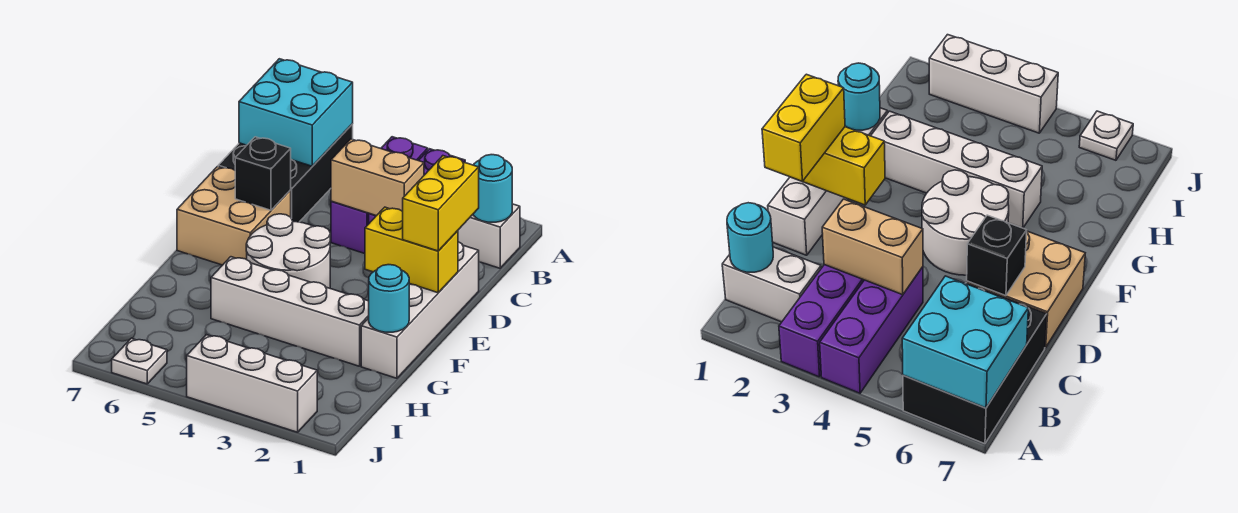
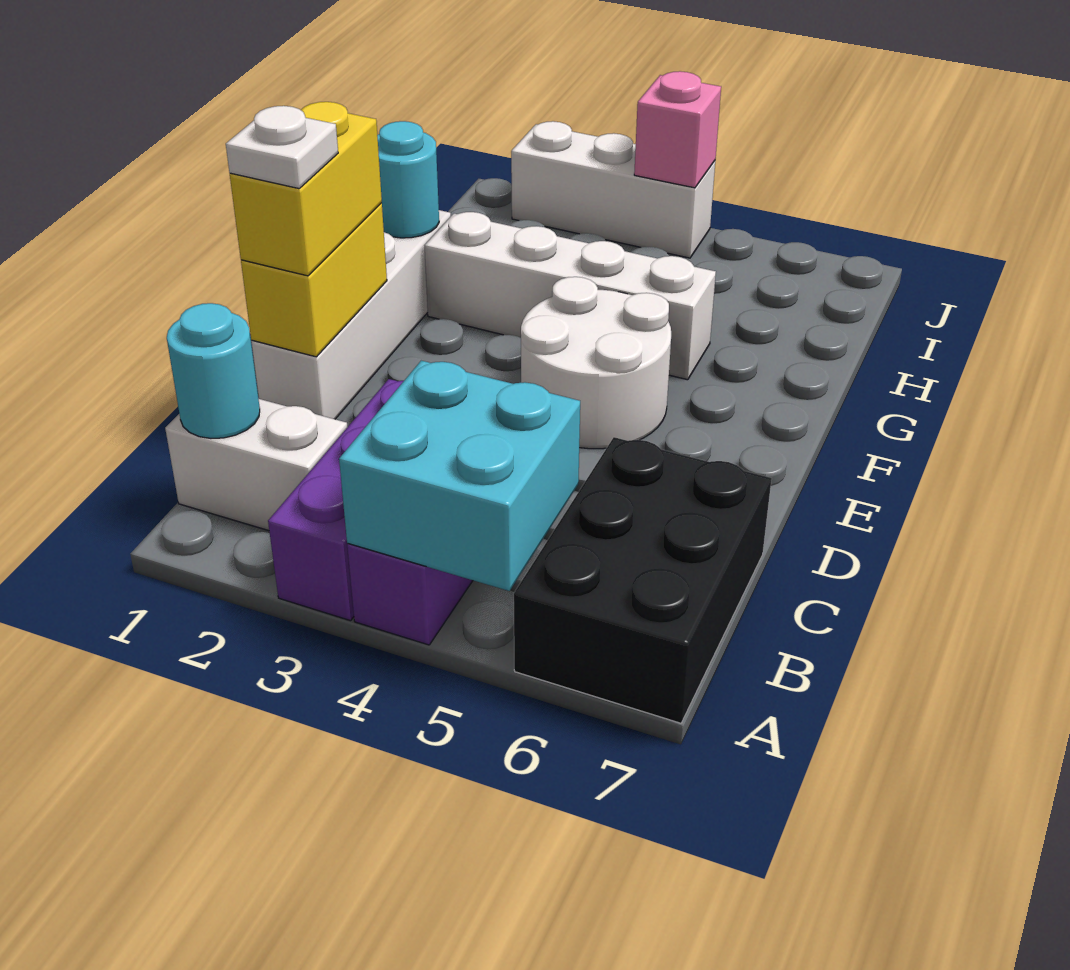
cyan brick A6:B7 level 2 -> cyan brick A4:B5 level 2
tan brick C3:C4 level 2 -> none
tan brick D6:E7 level 1 -> none
black brick D6 level 2 -> none
yellow brick E1:E2 level 2 -> yellow brick D1:E1 level 2
none -> pink brick J4 level 2
white plate J6 level 1 -> white plate D1 level 4

